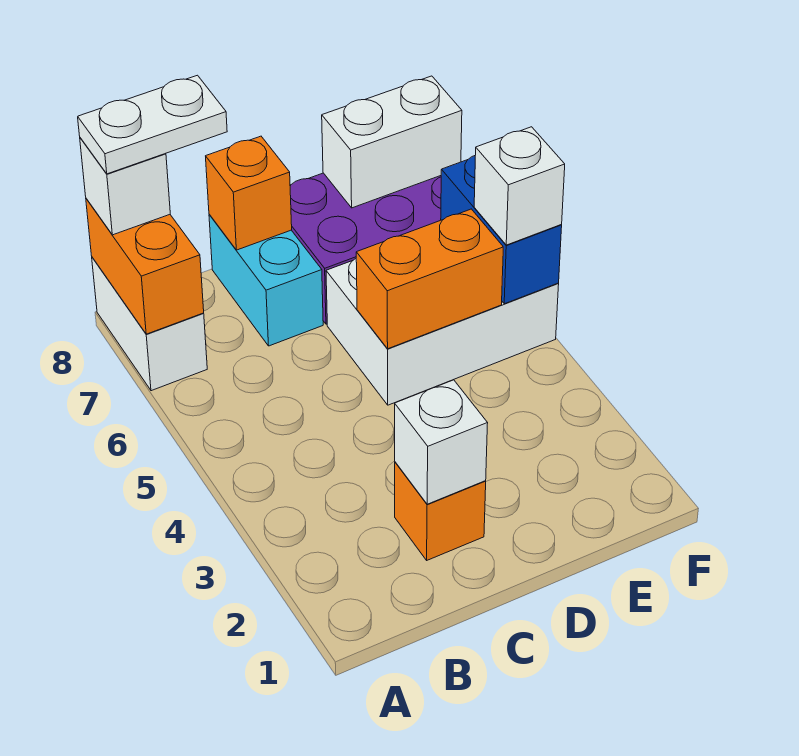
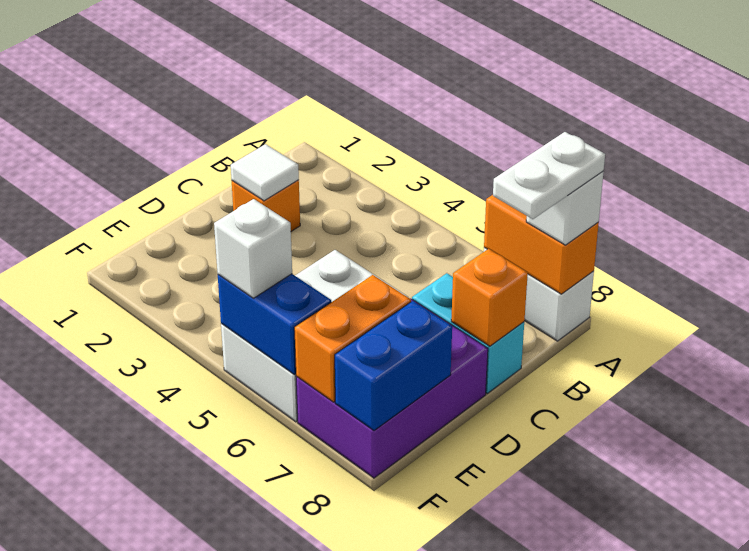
white brick C2 level 2 -> white tile C2 level 2
orange brick D5:E5 level 2 -> orange brick E7:F7 level 2
white brick E8:F8 level 2 -> blue brick E8:F8 level 2

